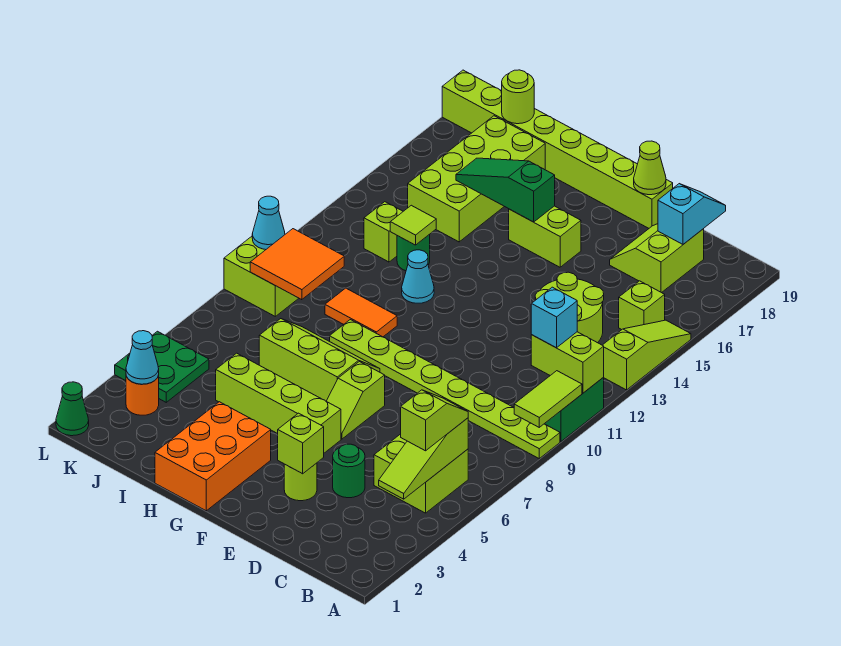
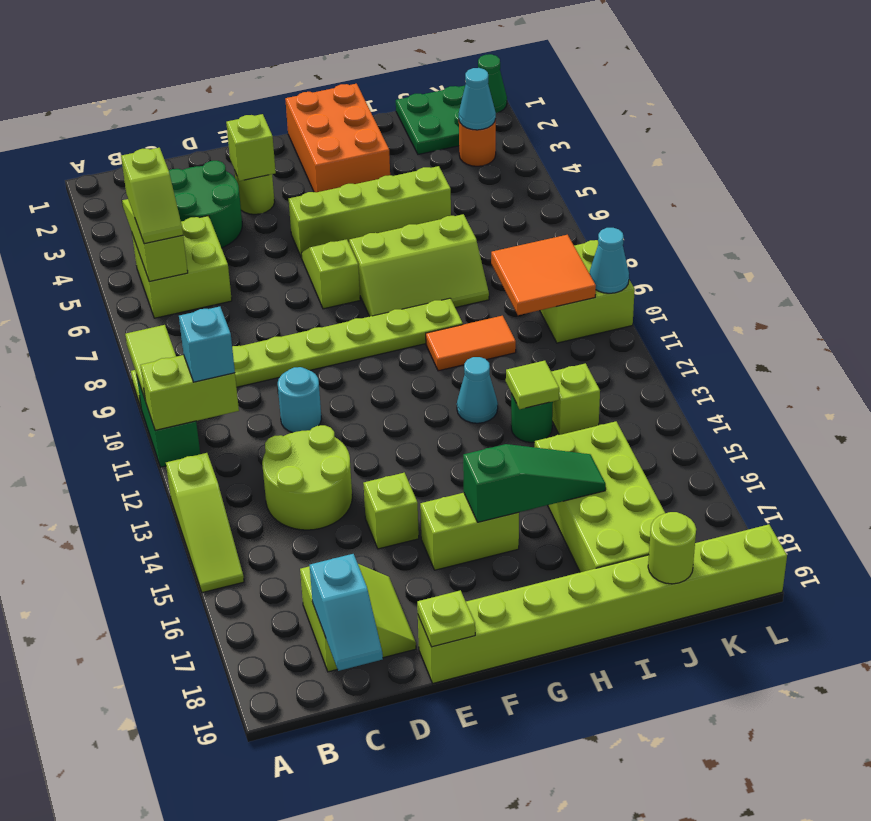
lime brick B15 level 1 -> lime brick E15 level 1
green round brick D4 level 1 -> green round brick C3:D4 level 1
none -> cyan round brick D11 level 1
lime cone E19 level 2 -> lime plate E19 level 2
green plate K4:L5 level 1 -> green plate J1:K2 level 1

